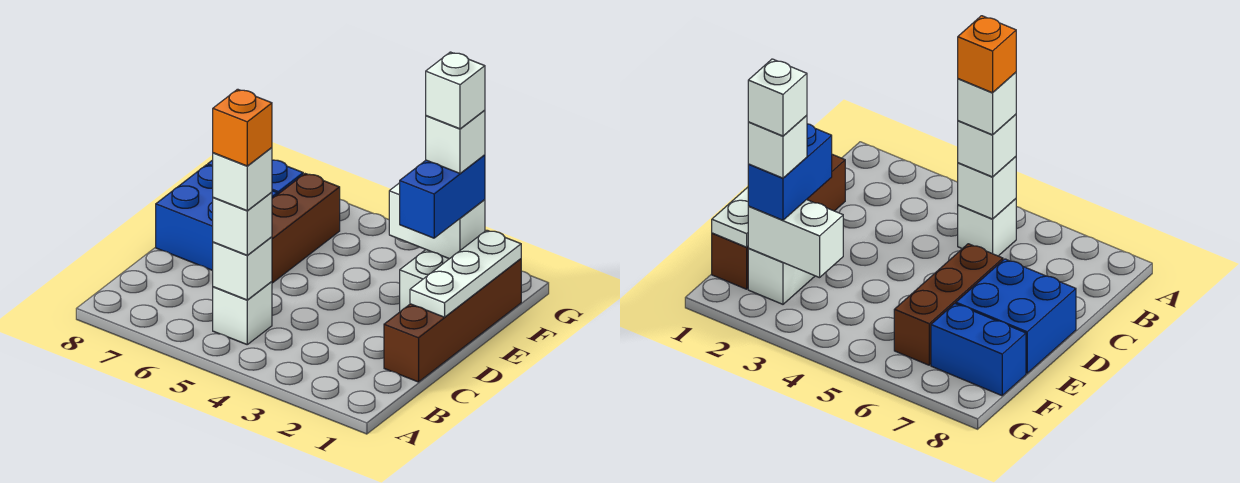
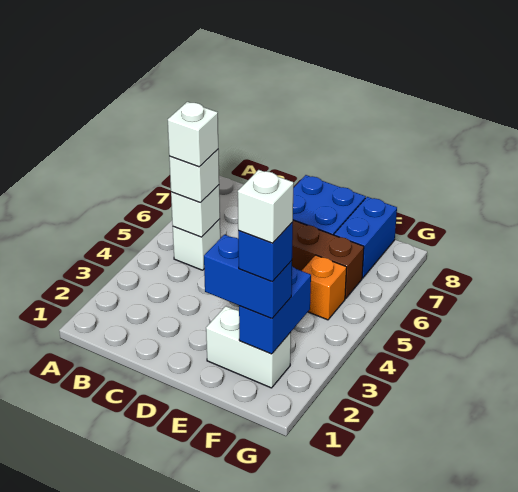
orange brick B5 level 5 -> orange brick F5 level 1
brown brick C1:F1 level 1 -> none
white plate D1:F1 level 2 -> none
white brick F2:F3 level 2 -> blue brick F2:F3 level 2
white brick F2 level 4 -> blue brick F2 level 4

